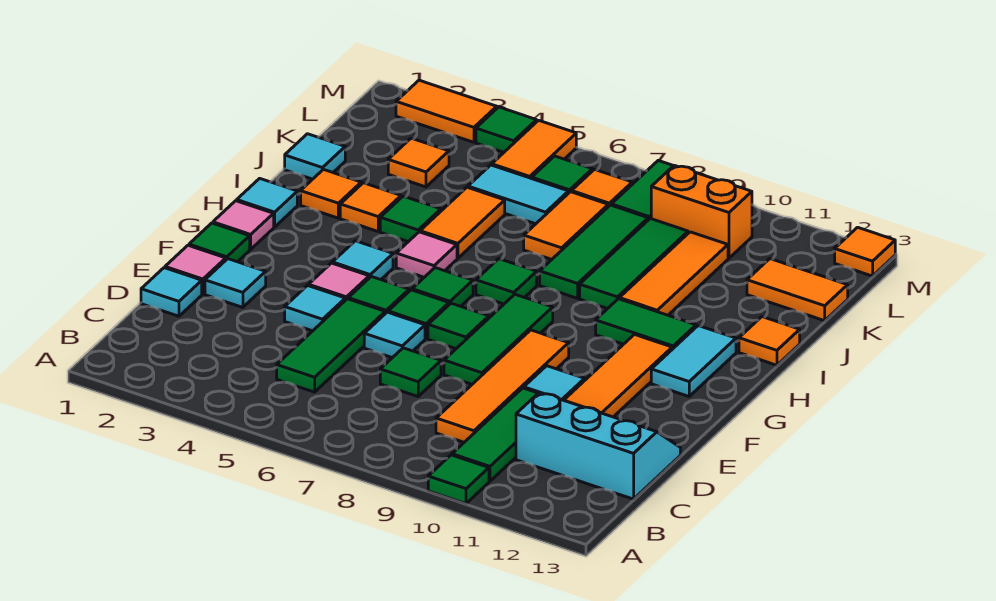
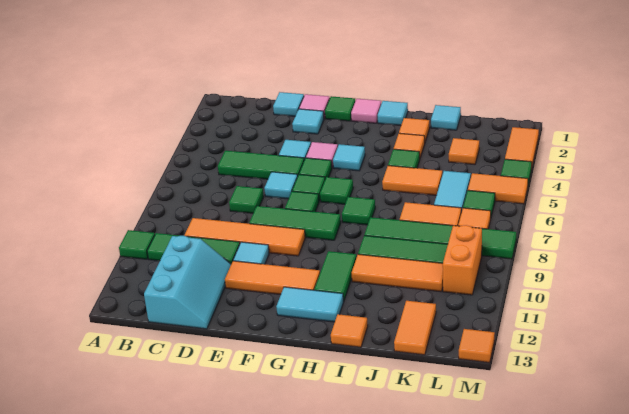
pink tile H5 level 1 -> none

